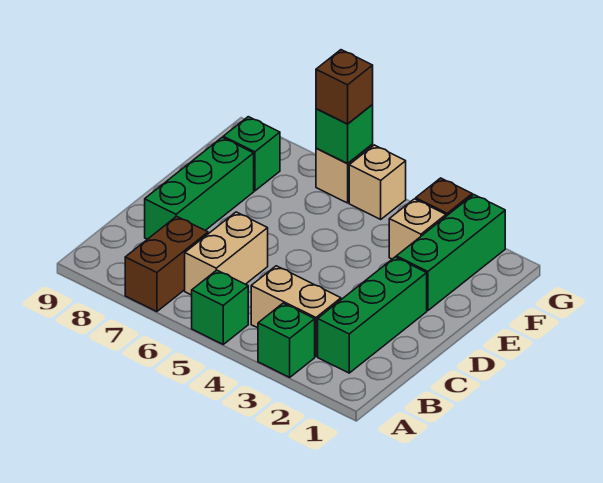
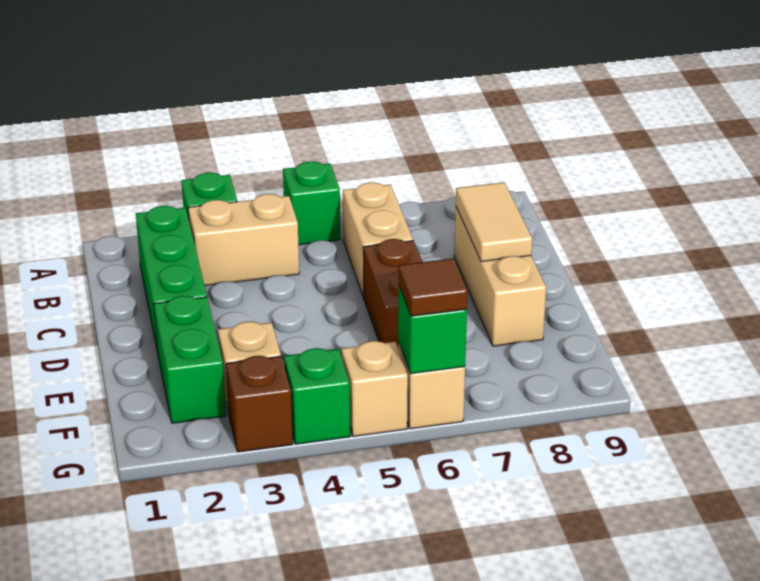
brown brick A7:B7 level 1 -> brown brick D6:E6 level 1
green brick C8:E8 level 1 -> tan brick C8:E8 level 1
none -> tan tile C8:D8 level 2
green brick E2:G2 level 1 -> green brick E2:F2 level 1
green brick F8 level 1 -> green brick G4 level 1
brown brick G6 level 3 -> brown tile G6 level 3

